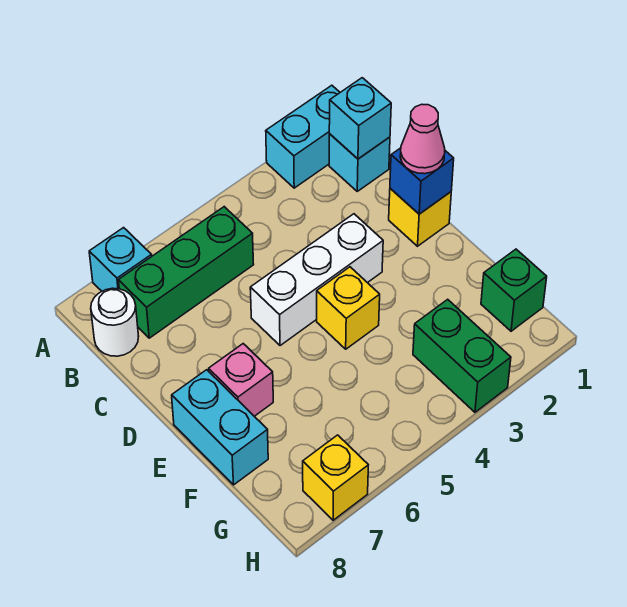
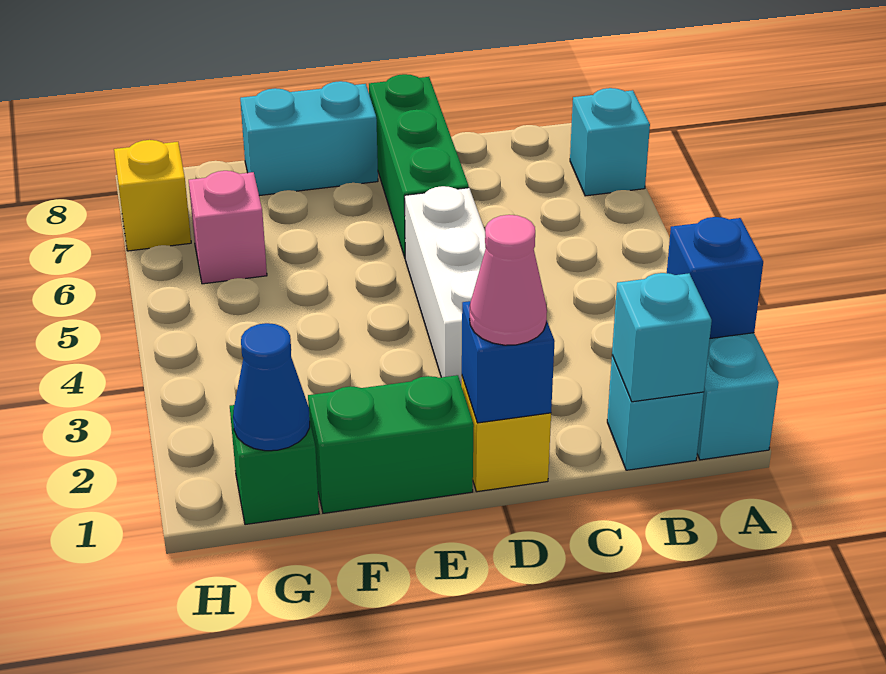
none -> blue brick A2 level 2
green brick B5:B7 level 1 -> green brick D6:D8 level 1
white round brick B8 level 1 -> none
yellow brick E4 level 1 -> none
pink brick E7 level 1 -> pink brick G6 level 1
none -> blue cone G1 level 2
green brick G3:H3 level 1 -> green brick E1:F1 level 1

